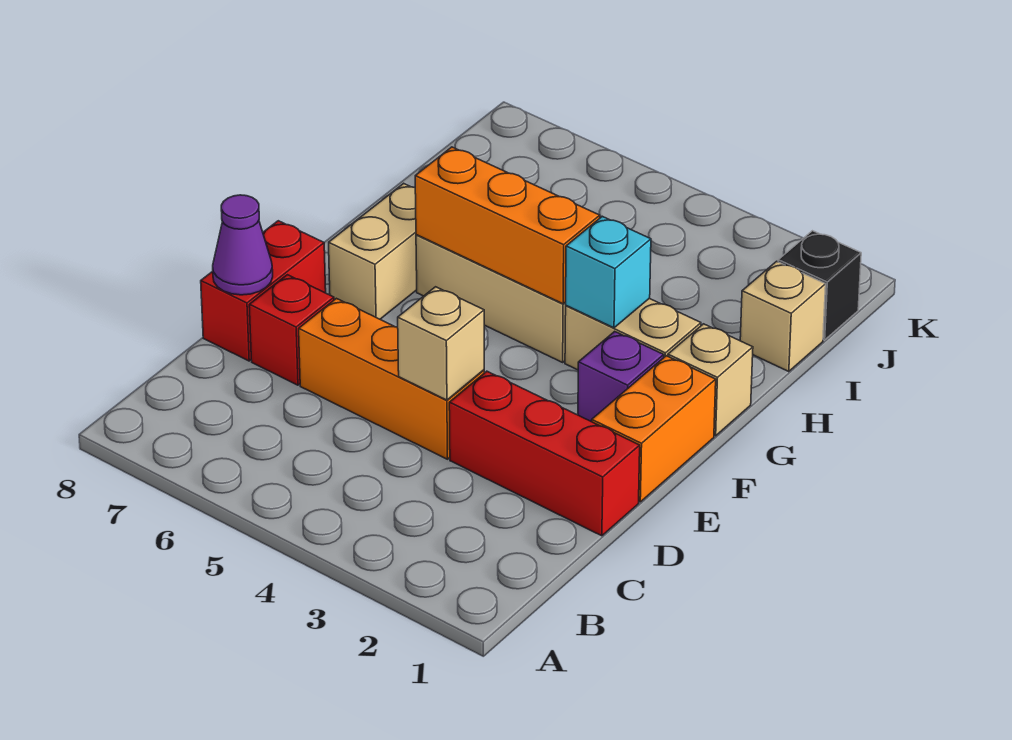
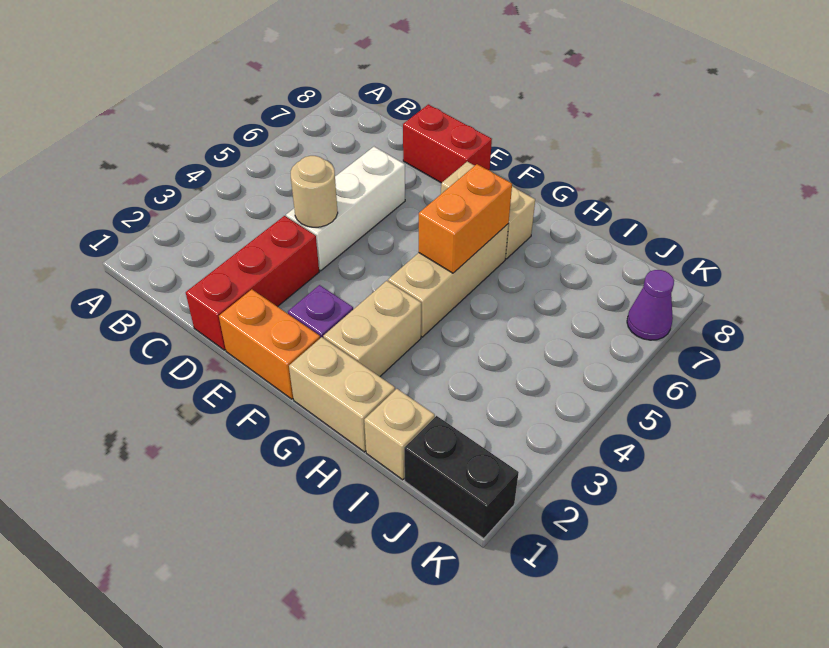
orange brick D4:D6 level 1 -> white brick D4:D6 level 1
tan brick D4 level 2 -> tan round brick D4 level 2
red brick D7 level 1 -> none
purple cone D8 level 2 -> purple cone K7 level 1
tan brick G1 level 1 -> tan brick G1:H1 level 1
cyan brick G3 level 2 -> none
orange brick G4:G6 level 2 -> orange brick G5:G6 level 2
black brick J1 level 1 -> black brick J1:K1 level 1

